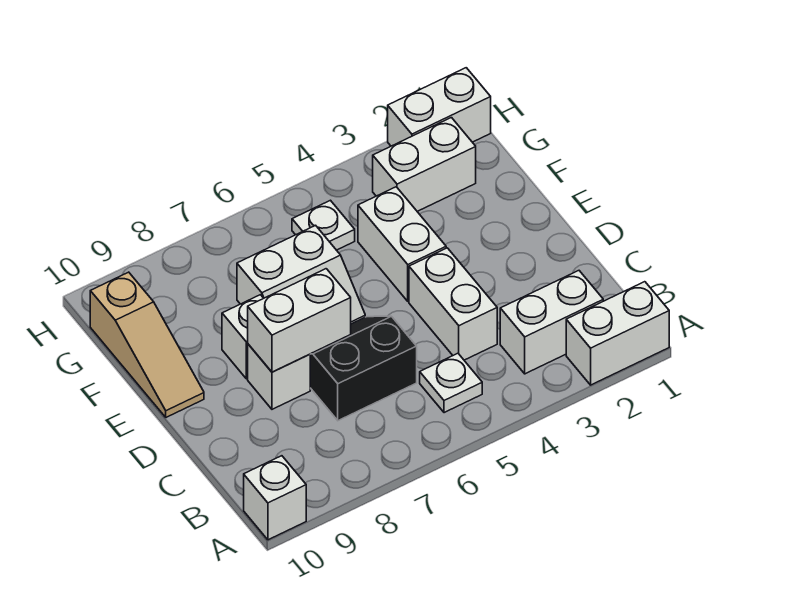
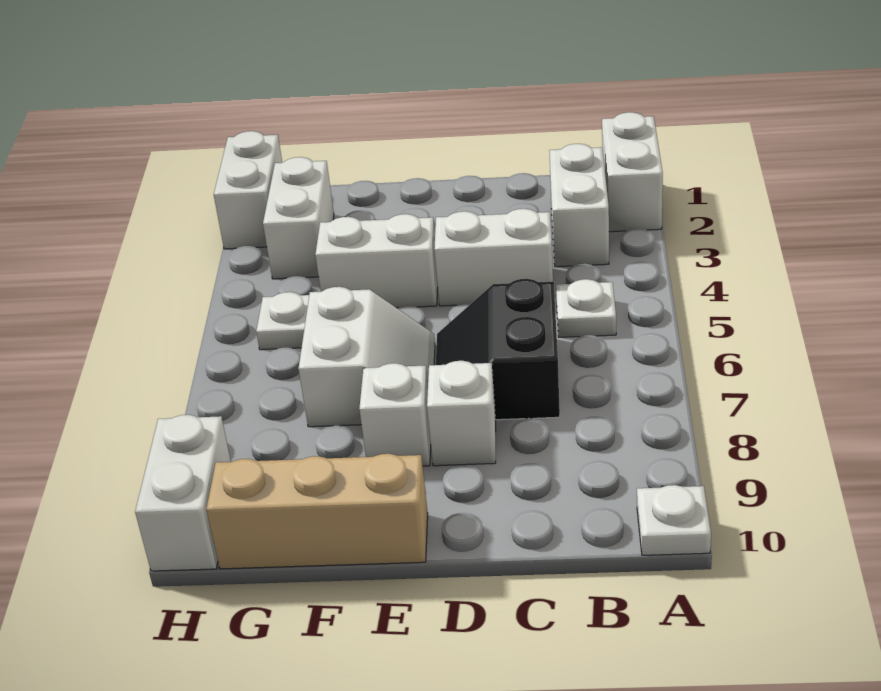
white brick A10 level 1 -> white plate A10 level 1
white brick D7:D8 level 2 -> white brick H9:H10 level 1
tan slope E10:G10 level 1 top G -> tan brick E10:G10 level 1

